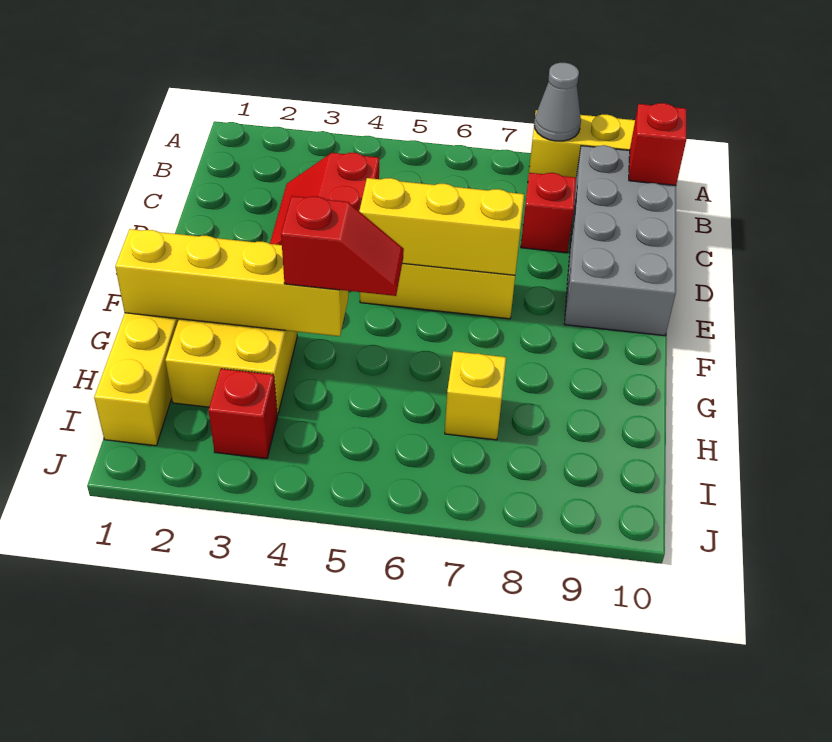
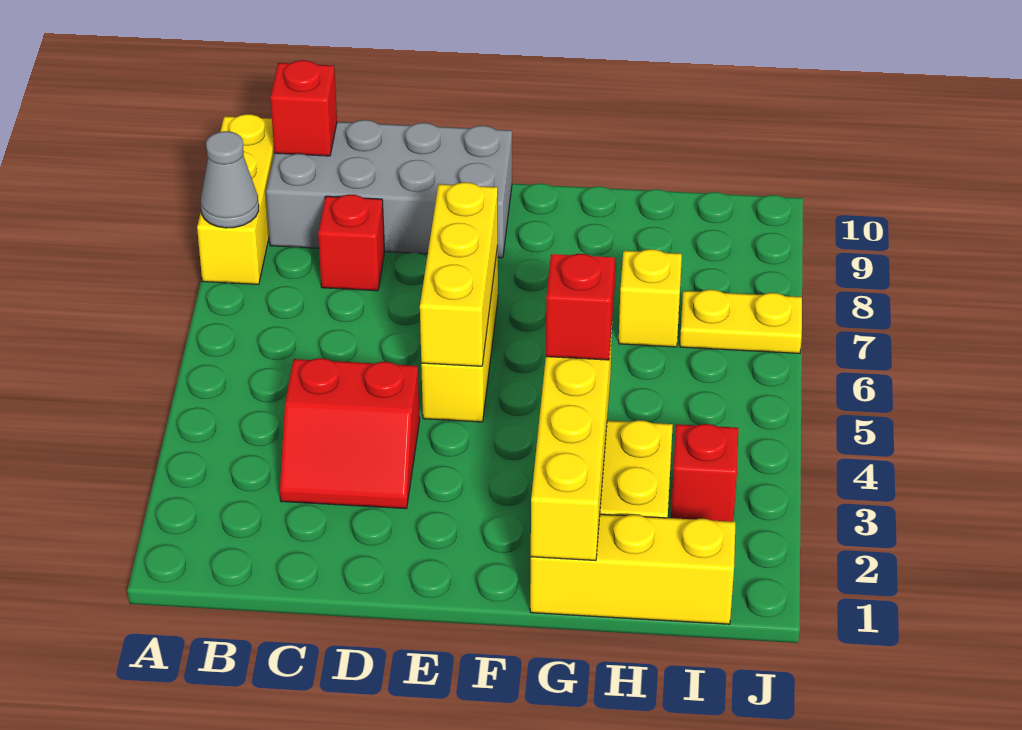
none -> yellow plate I7:J7 level 1

